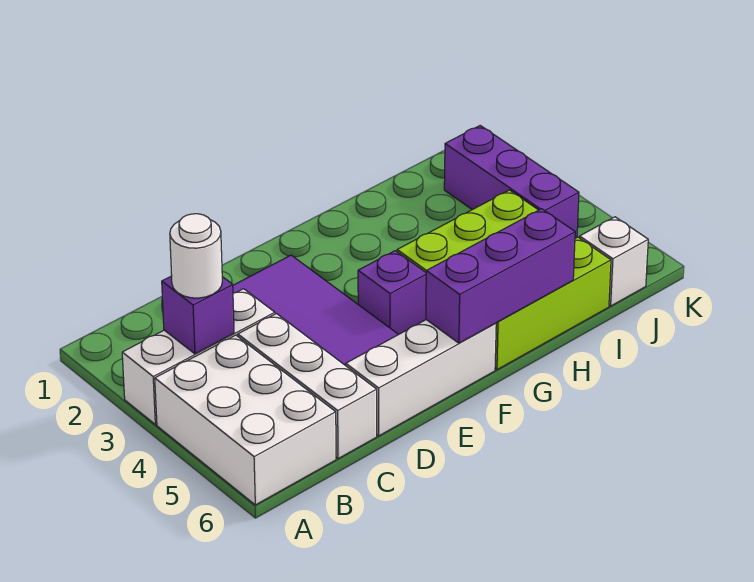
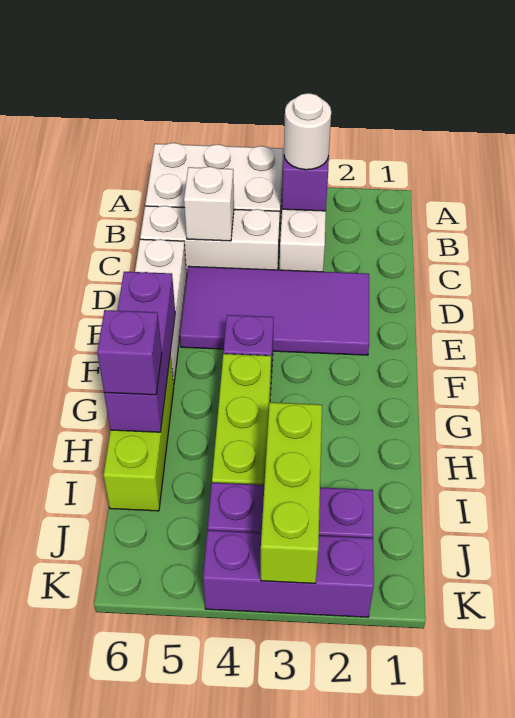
none -> purple brick H6 level 3
none -> lime brick I3:K3 level 2
white brick J6 level 1 -> white brick C5 level 2
none -> purple brick K2:K4 level 1

